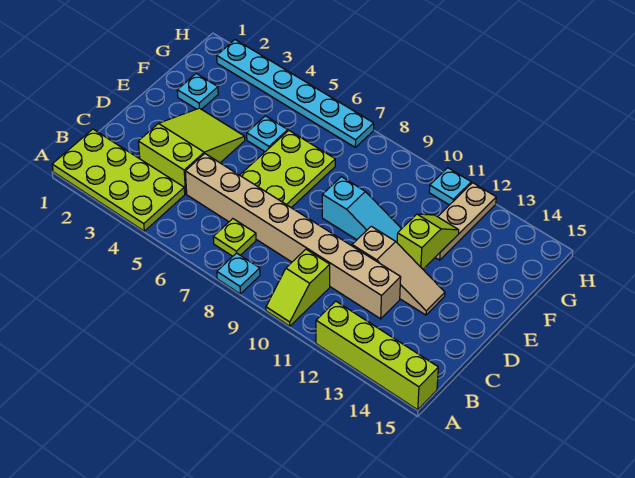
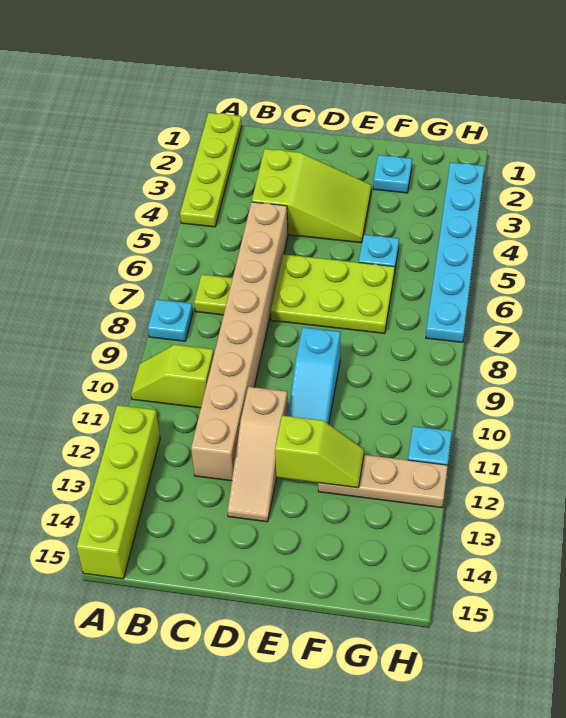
lime plate A1:B4 level 1 -> lime plate A1:A4 level 1

